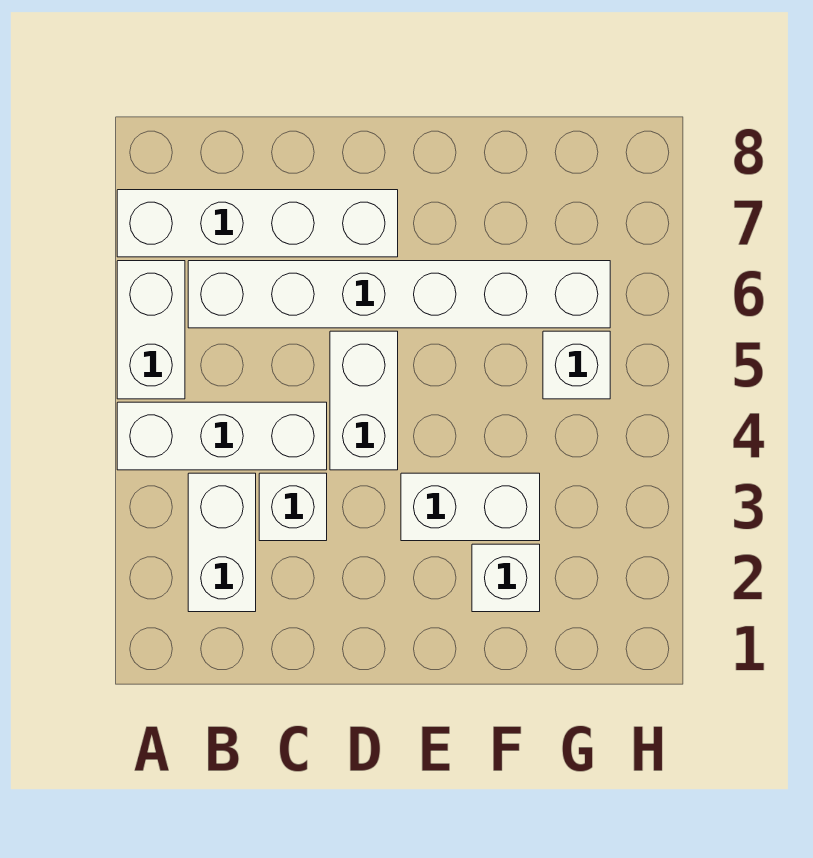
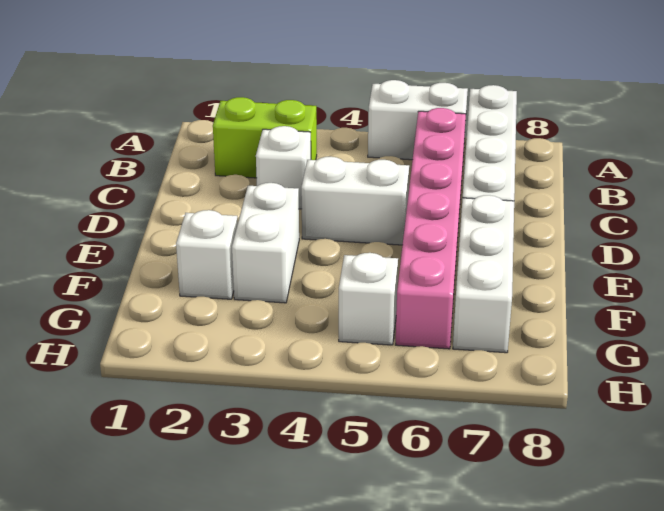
white brick A4:C4 level 1 -> white brick E7:G7 level 1
white brick B2:B3 level 1 -> lime brick B2:B3 level 1
white brick B6:G6 level 1 -> pink brick B6:G6 level 1

